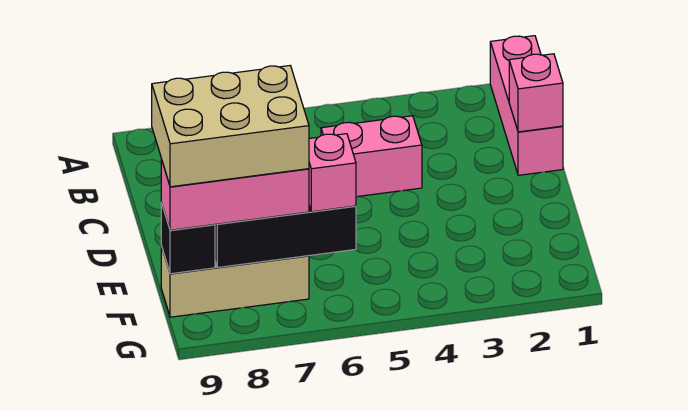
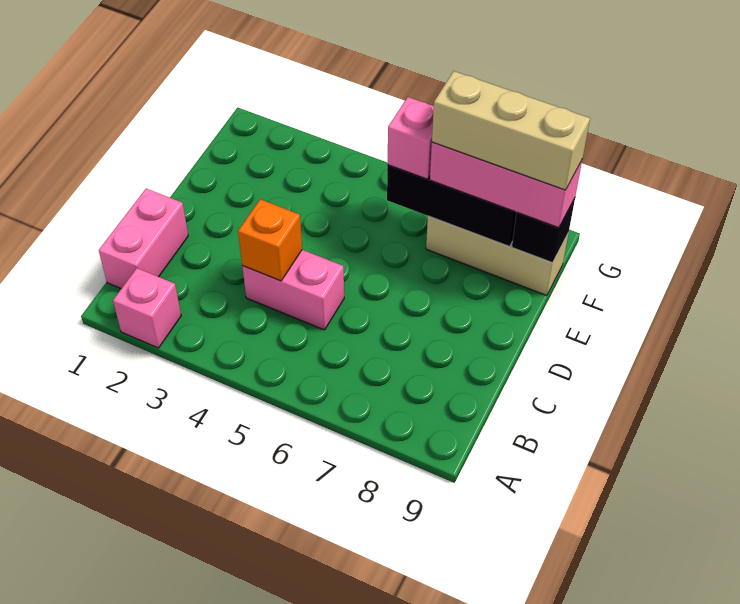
pink brick A1:C1 level 1 -> pink brick B1:C1 level 1
pink brick C1 level 2 -> pink brick A2 level 1
none -> orange brick C4 level 2
tan brick E7:F9 level 4 -> tan brick F7:F9 level 4

